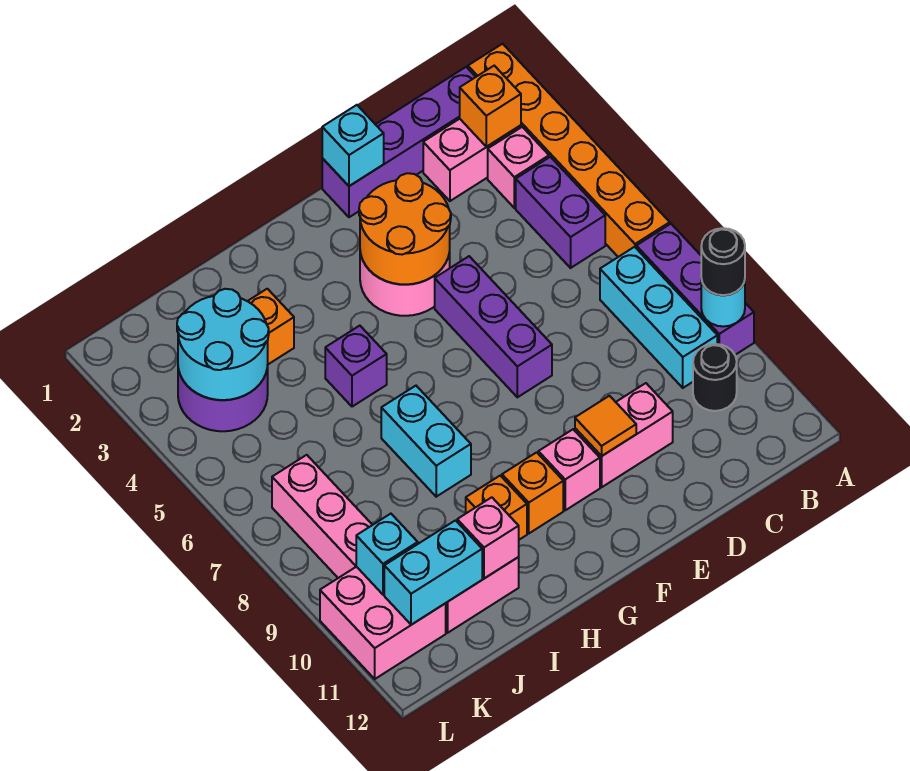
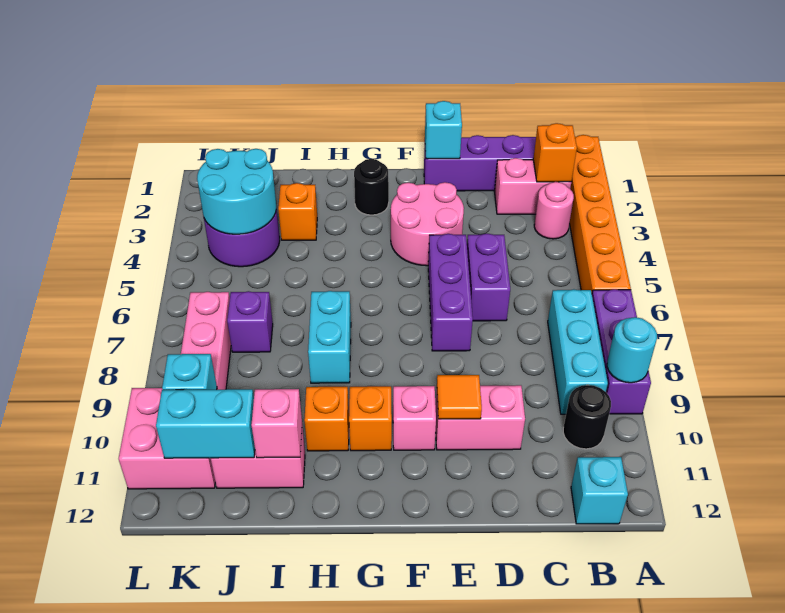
black round brick A9 level 3 -> black round brick G2 level 1
pink brick B3 level 1 -> pink round brick B3 level 1
purple brick B4:B5 level 1 -> purple brick D5:D6 level 1
none -> cyan brick B12 level 1
orange round brick E3:F4 level 2 -> none
purple brick H5 level 1 -> purple brick J7 level 1

